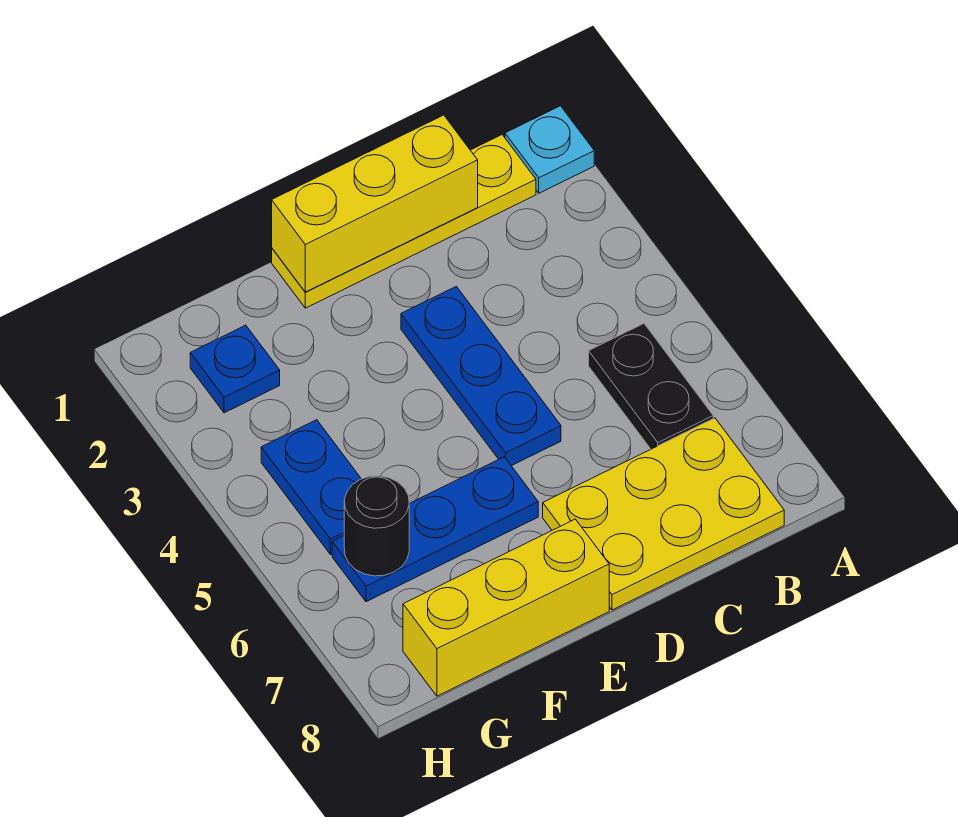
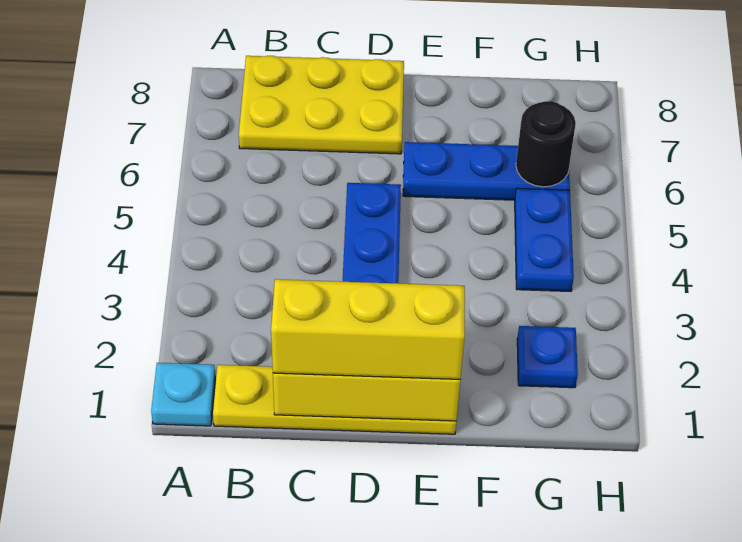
black plate B5:B6 level 1 -> none
yellow brick E8:G8 level 1 -> yellow brick C1:E1 level 3

